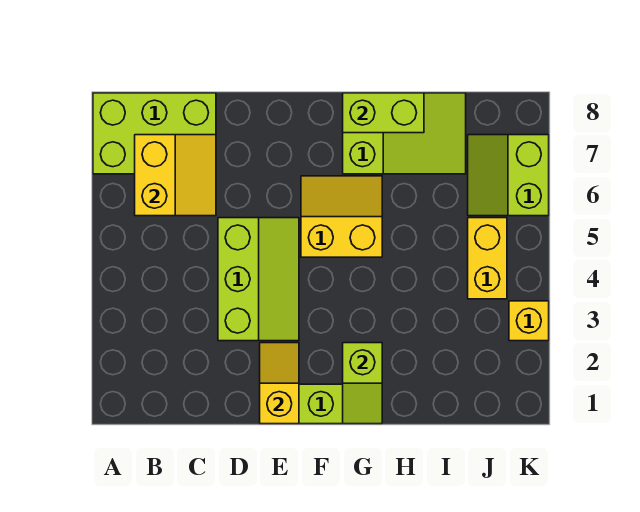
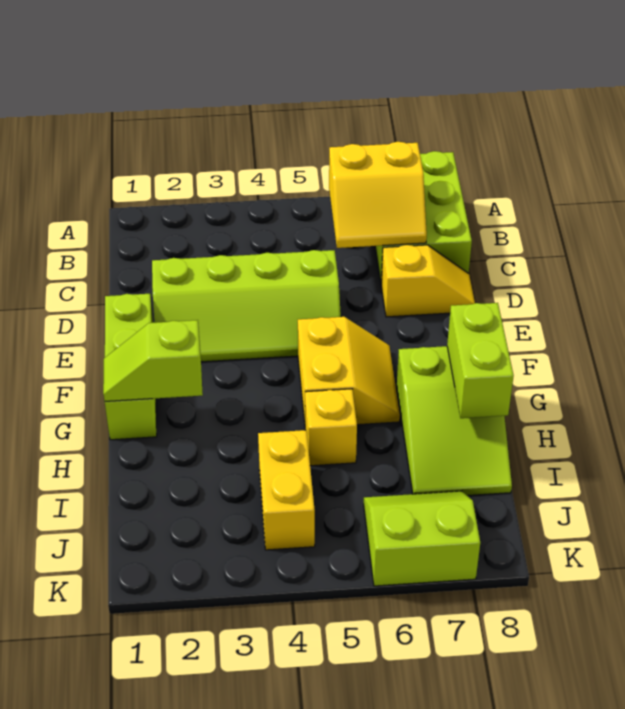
lime slope D3:E5 level 1 top D -> lime slope D2:E5 level 1 top D
yellow slope E1:E2 level 2 top 1 -> yellow slope D7:D8 level 1 top 7
yellow brick J4:J5 level 1 -> yellow brick I4:J4 level 1
yellow brick K3 level 1 -> yellow brick H5 level 1

